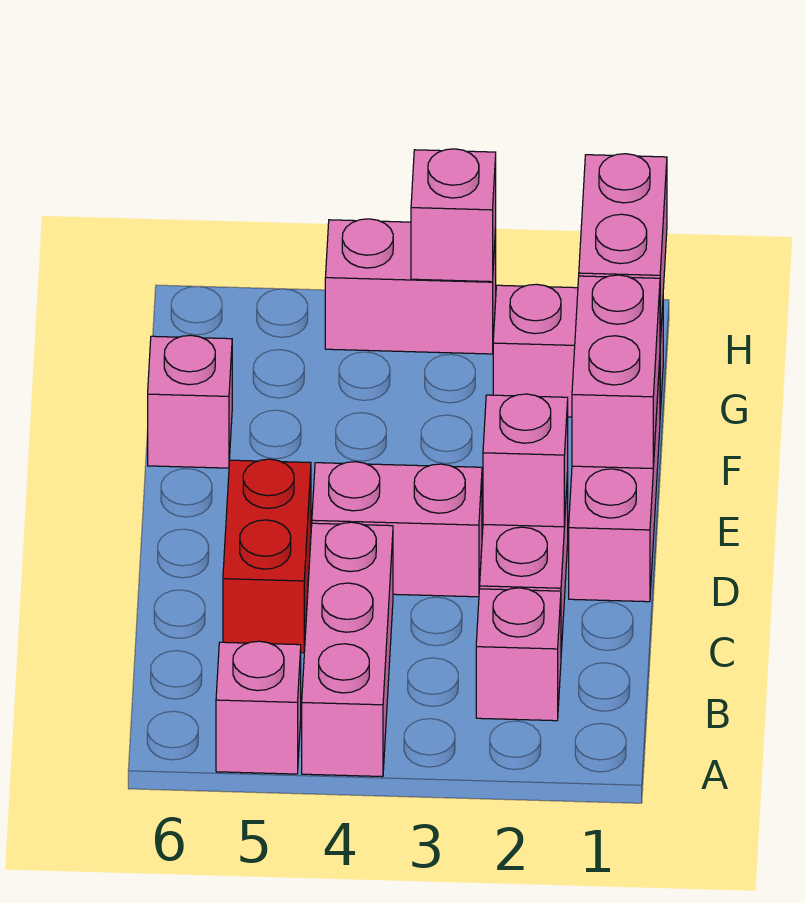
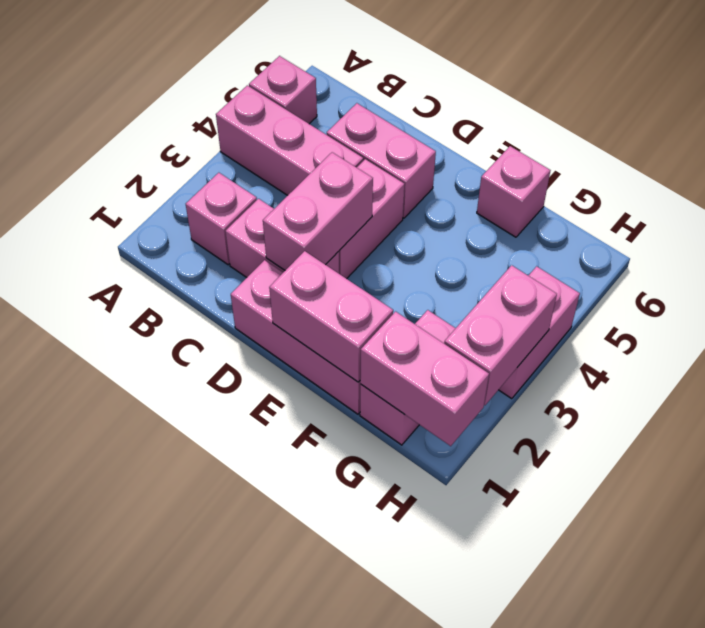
red brick C5:D5 level 1 -> pink brick C5:D5 level 1
pink brick D2 level 2 -> pink brick D2:D3 level 2
pink brick H3 level 2 -> pink brick H2:H3 level 2

